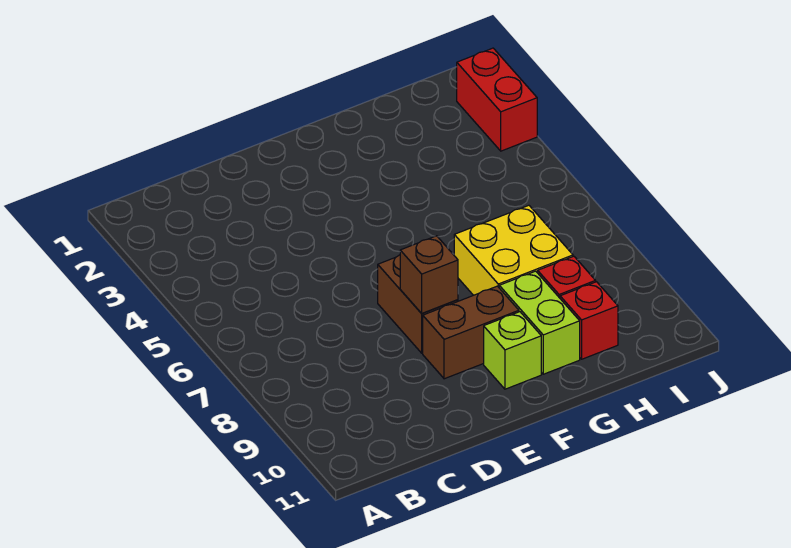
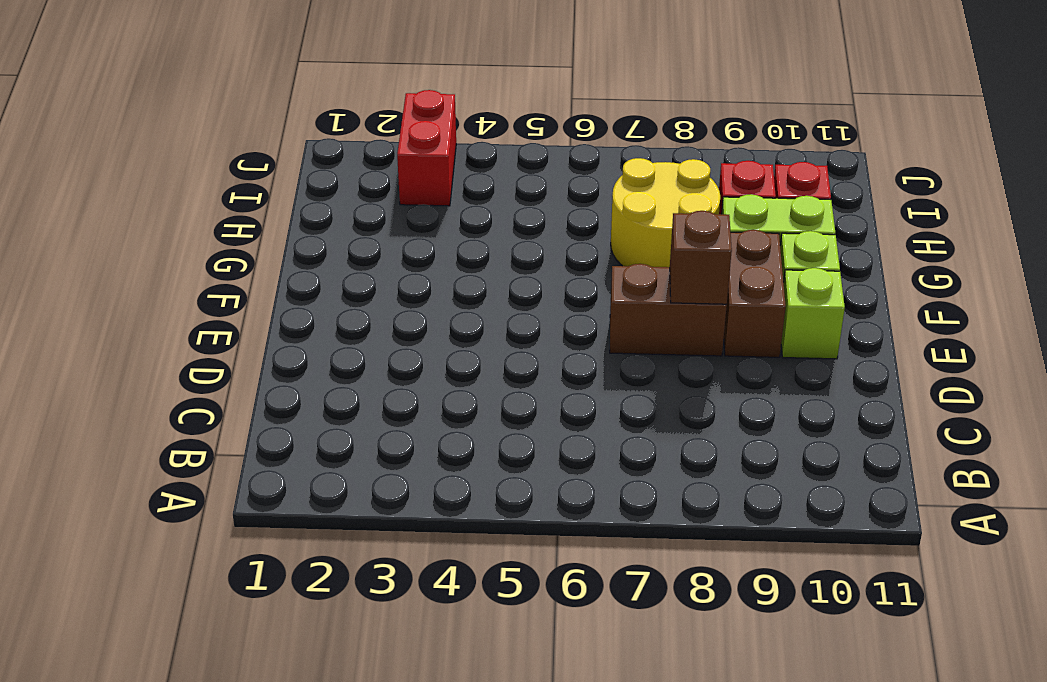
none -> lime brick E10 level 1
yellow brick G7:H8 level 1 -> yellow round brick G7:H8 level 1
red brick J2:J3 level 1 -> red brick I3:J3 level 1

